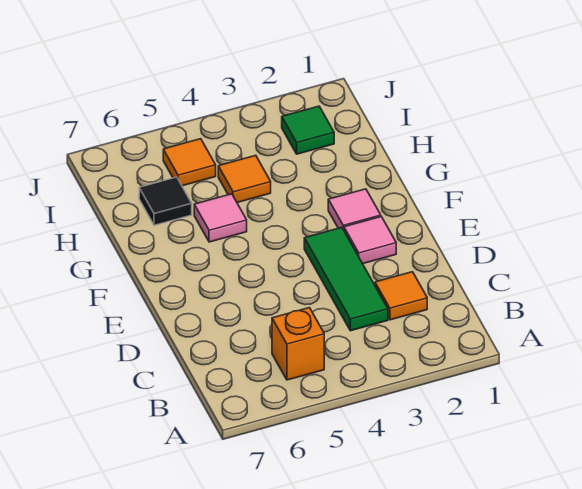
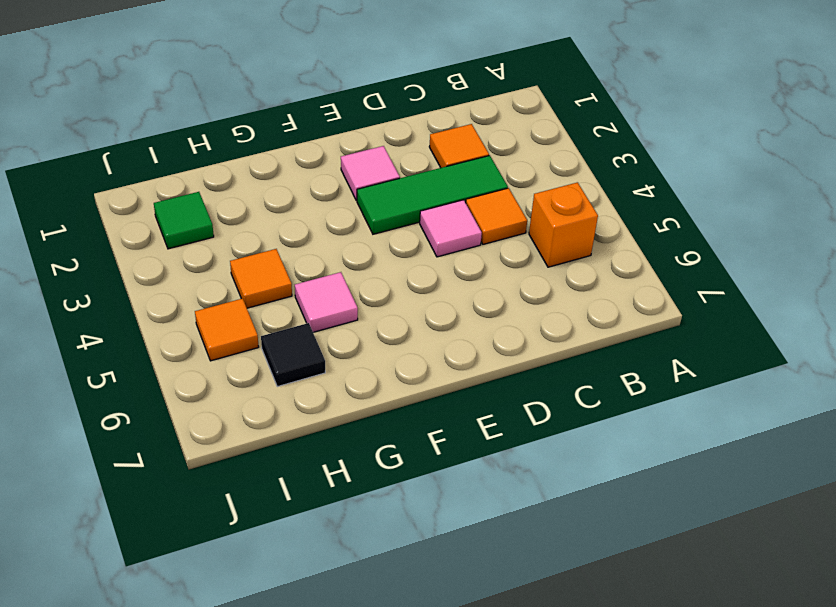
none -> orange tile C4 level 1
pink tile F2 level 1 -> pink tile D4 level 1

